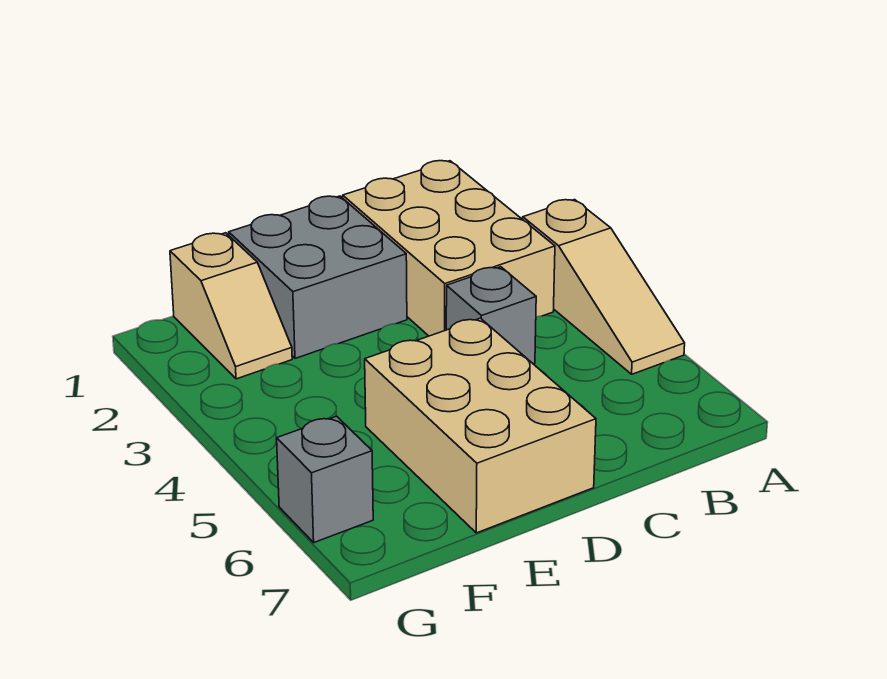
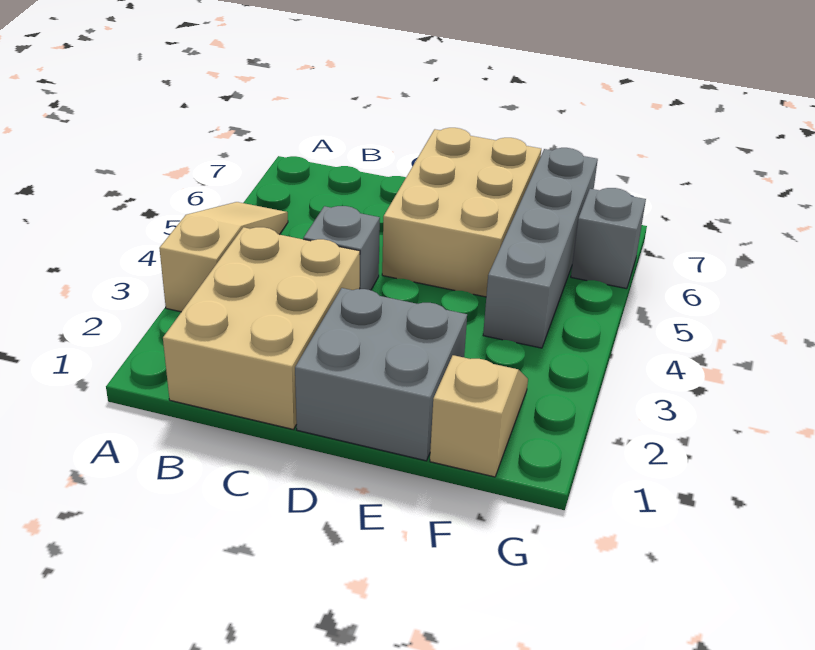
none -> grey brick F4:F7 level 1

